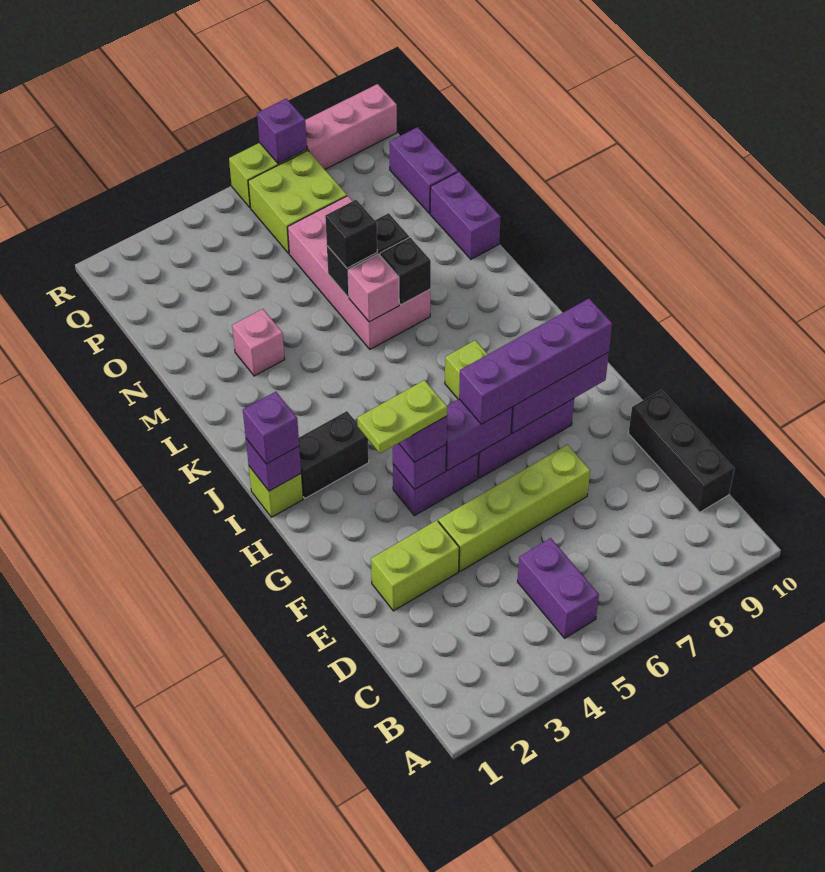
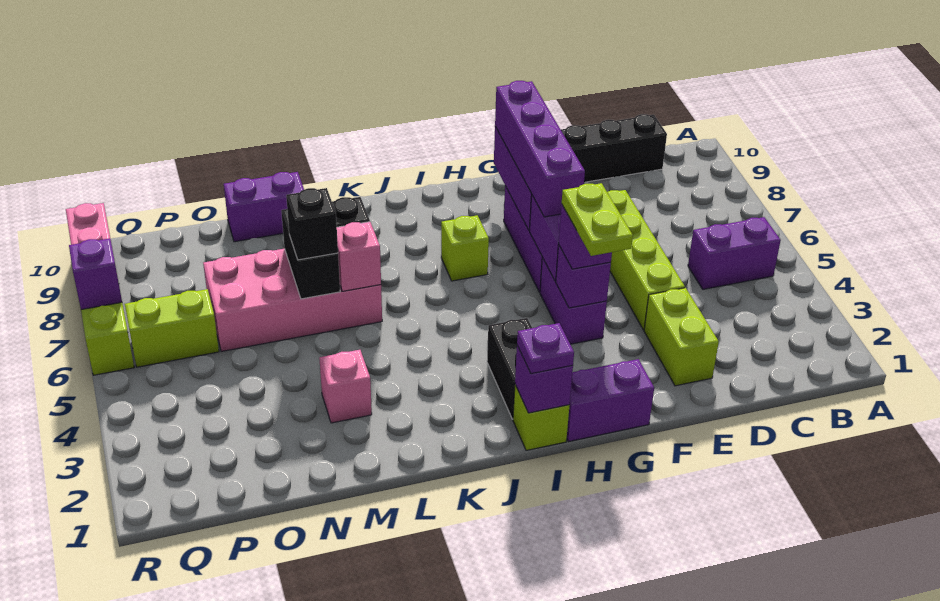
purple brick I1 level 3 -> purple plate I1 level 3
purple brick O10:P10 level 1 -> purple brick G1:H1 level 1
lime brick P6:Q7 level 1 -> lime brick P6:Q6 level 1

